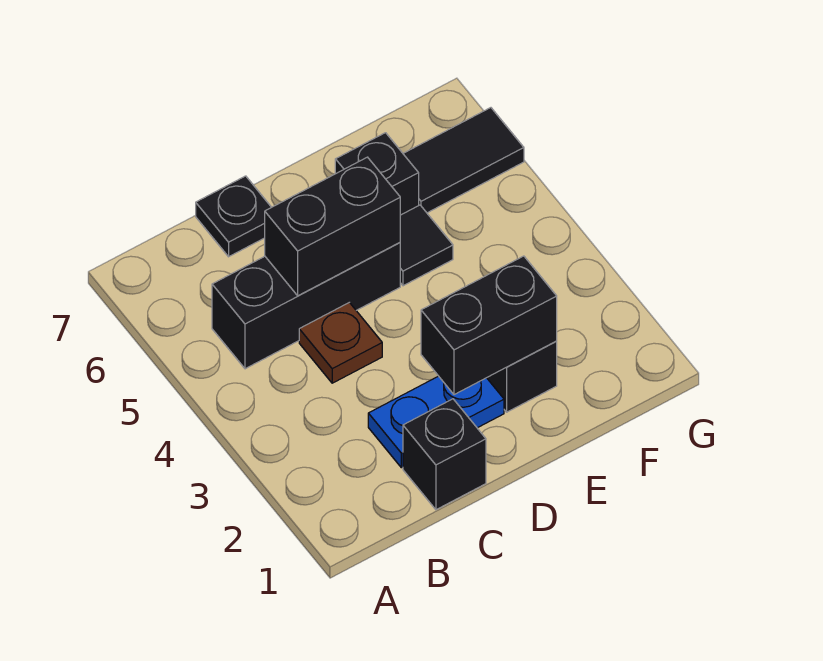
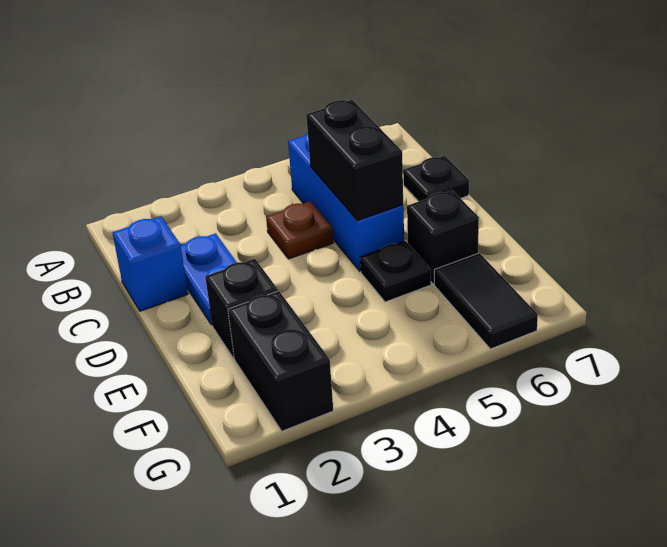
black brick B5:D5 level 1 -> blue brick B5:D5 level 1
black brick C1 level 1 -> blue brick C1 level 1
black brick D2:E2 level 2 -> black brick F2:G2 level 1
black tile E5 level 1 -> black plate E5 level 1

